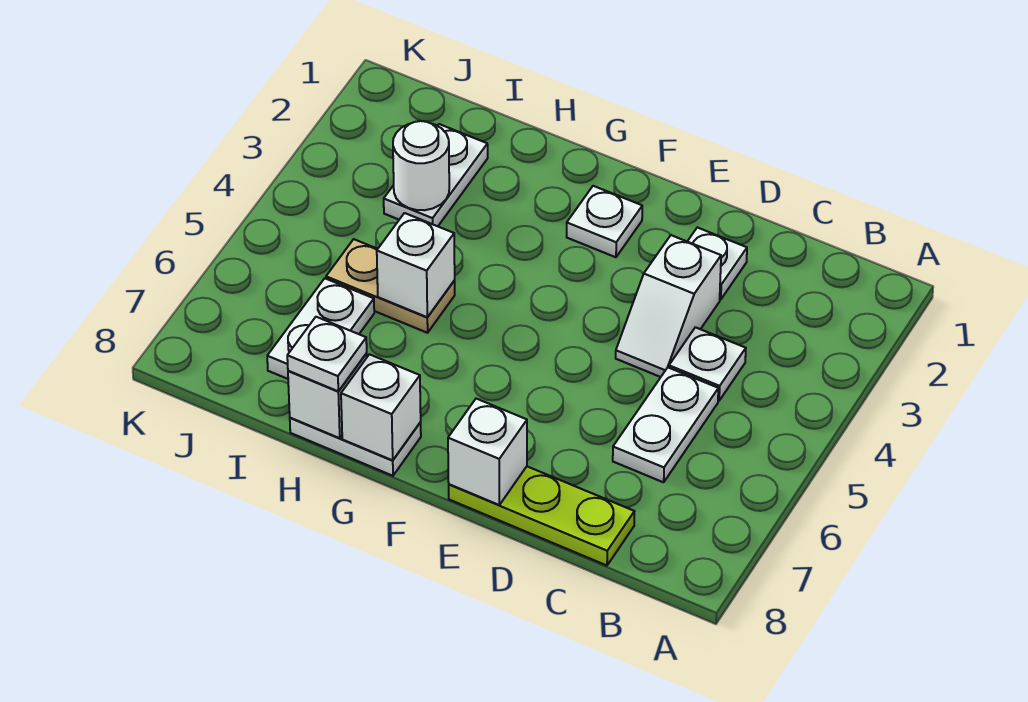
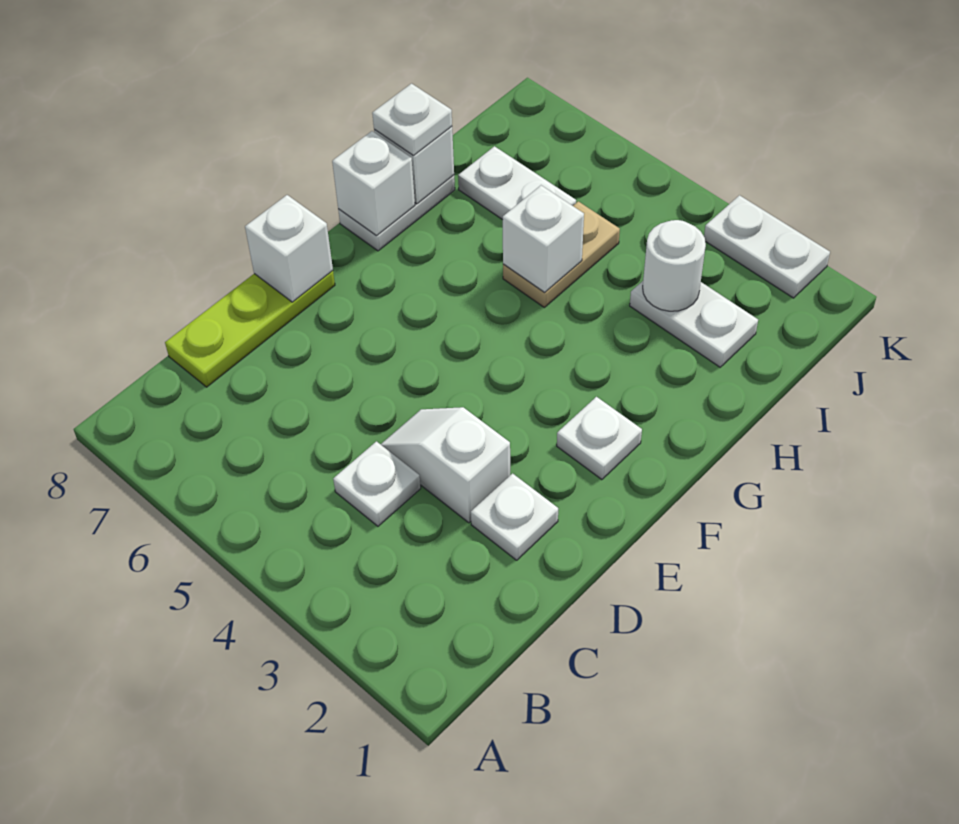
white plate C5:C6 level 1 -> white plate K2:K3 level 1

